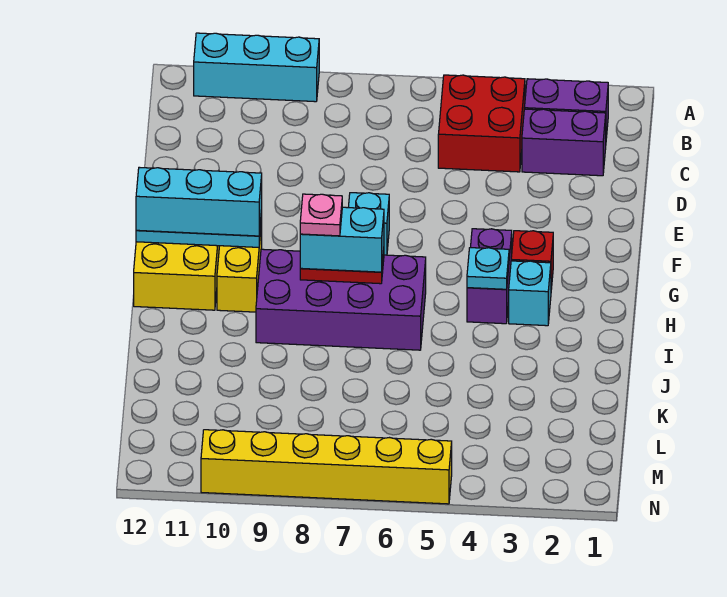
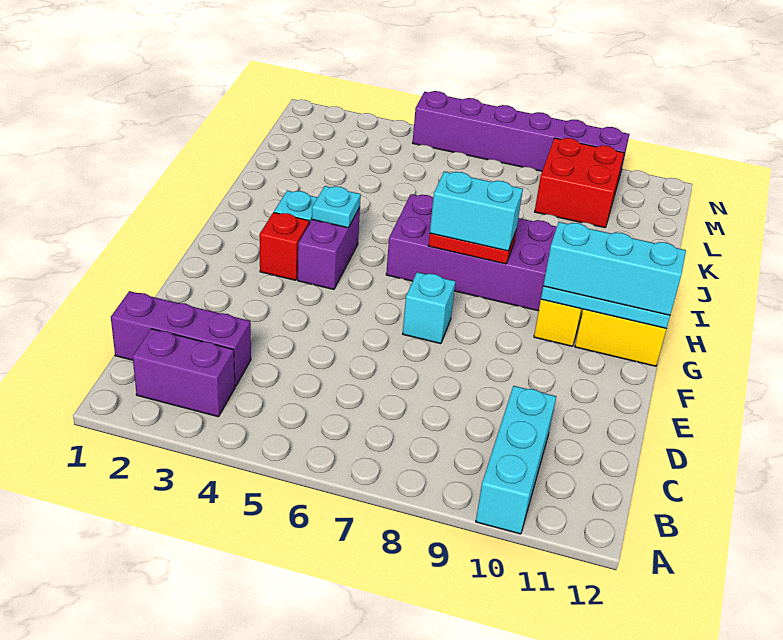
cyan brick A9:A11 level 1 -> cyan brick A10:C10 level 1
red brick B4:C5 level 1 -> red brick L9:M10 level 1
purple brick C2:C3 level 1 -> purple brick C1:C3 level 1
pink plate H8 level 4 -> none
yellow brick N5:N10 level 1 -> purple brick N5:N10 level 1

